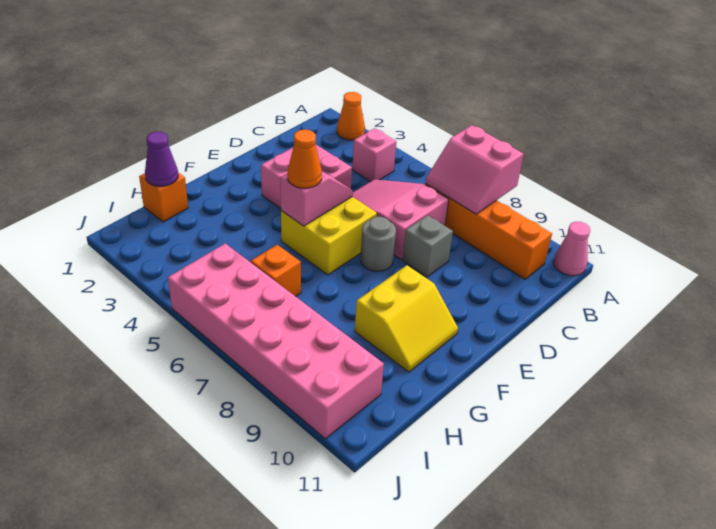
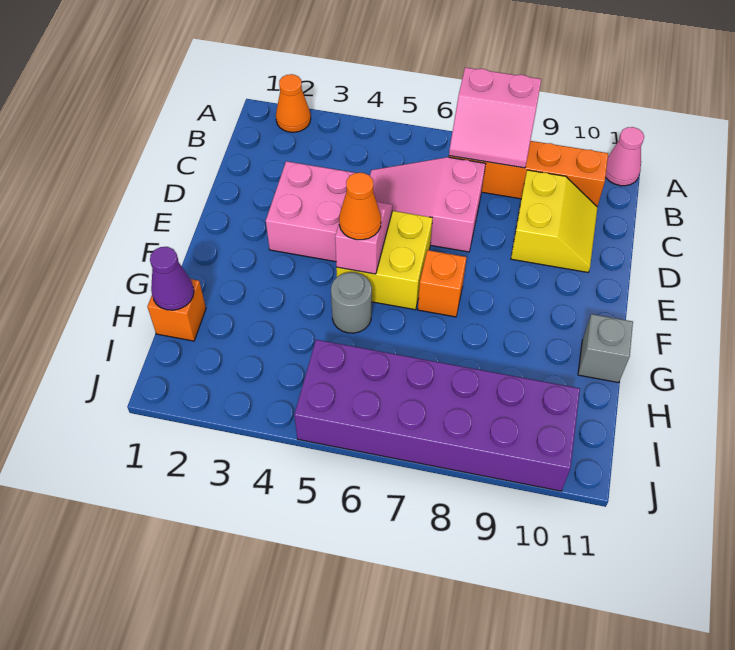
pink brick B4 level 1 -> none
grey brick D8 level 1 -> grey brick G11 level 1
grey round brick E7 level 1 -> grey round brick G5 level 1
yellow slope F9:G10 level 1 top 9 -> yellow slope C9:D10 level 1 top 9
orange brick H6 level 1 -> orange brick F7 level 1
pink brick I5:J10 level 1 -> purple brick I5:J10 level 1

